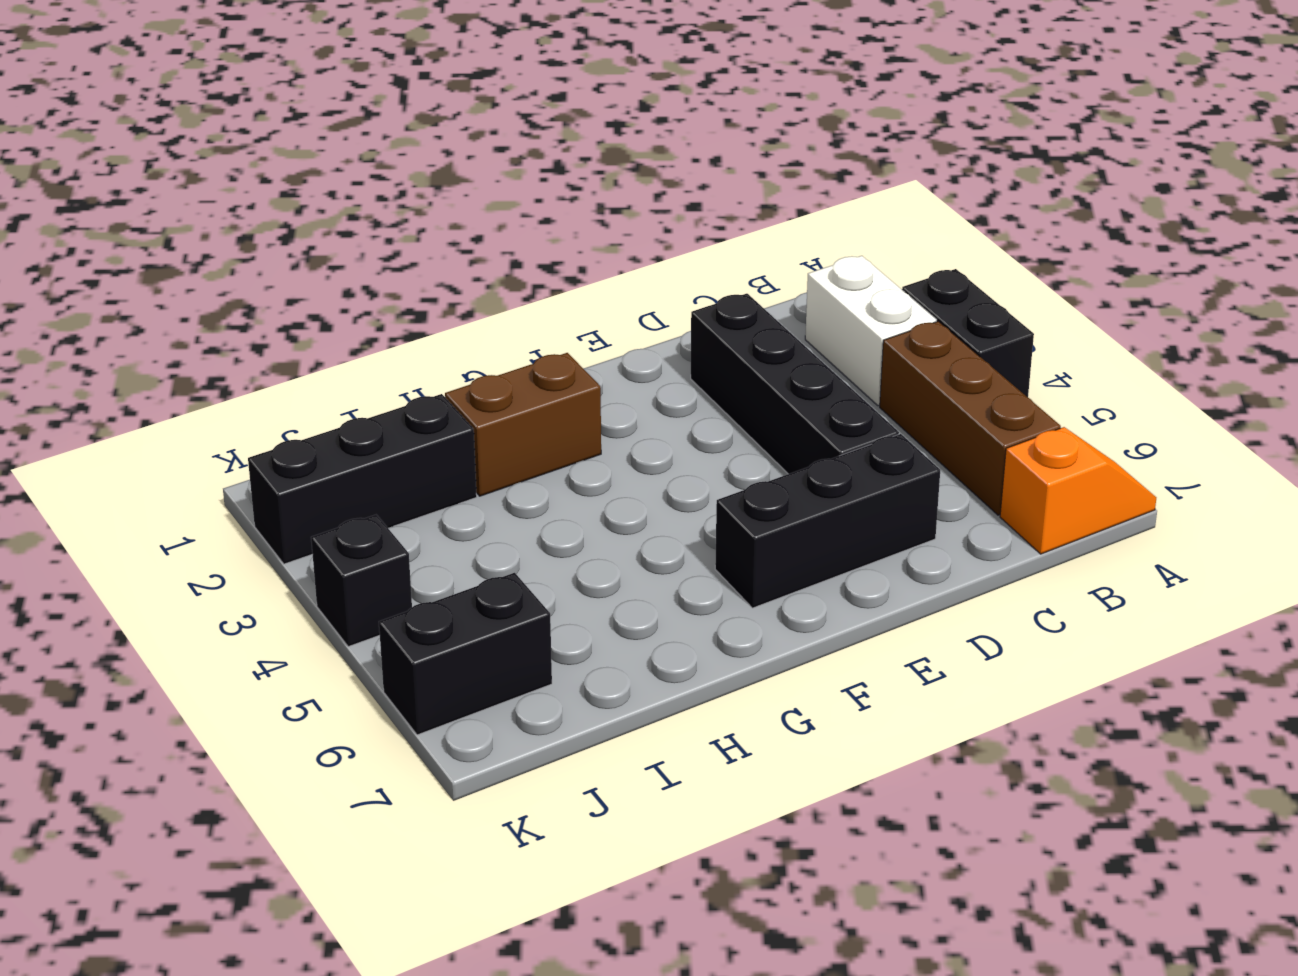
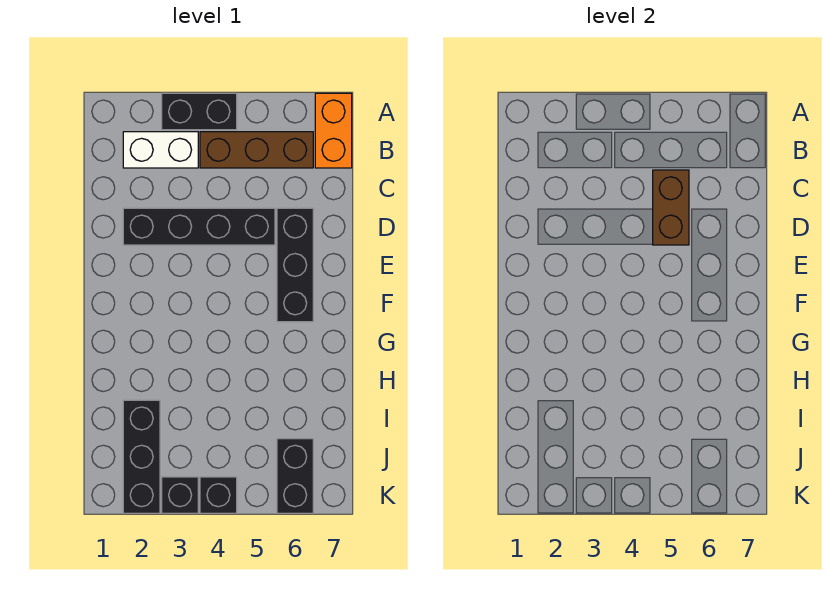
orange slope A7:B7 level 1 top B -> orange brick A7:B7 level 1
brown brick G2:H2 level 1 -> brown brick C5:D5 level 2
none -> black brick K3 level 1

